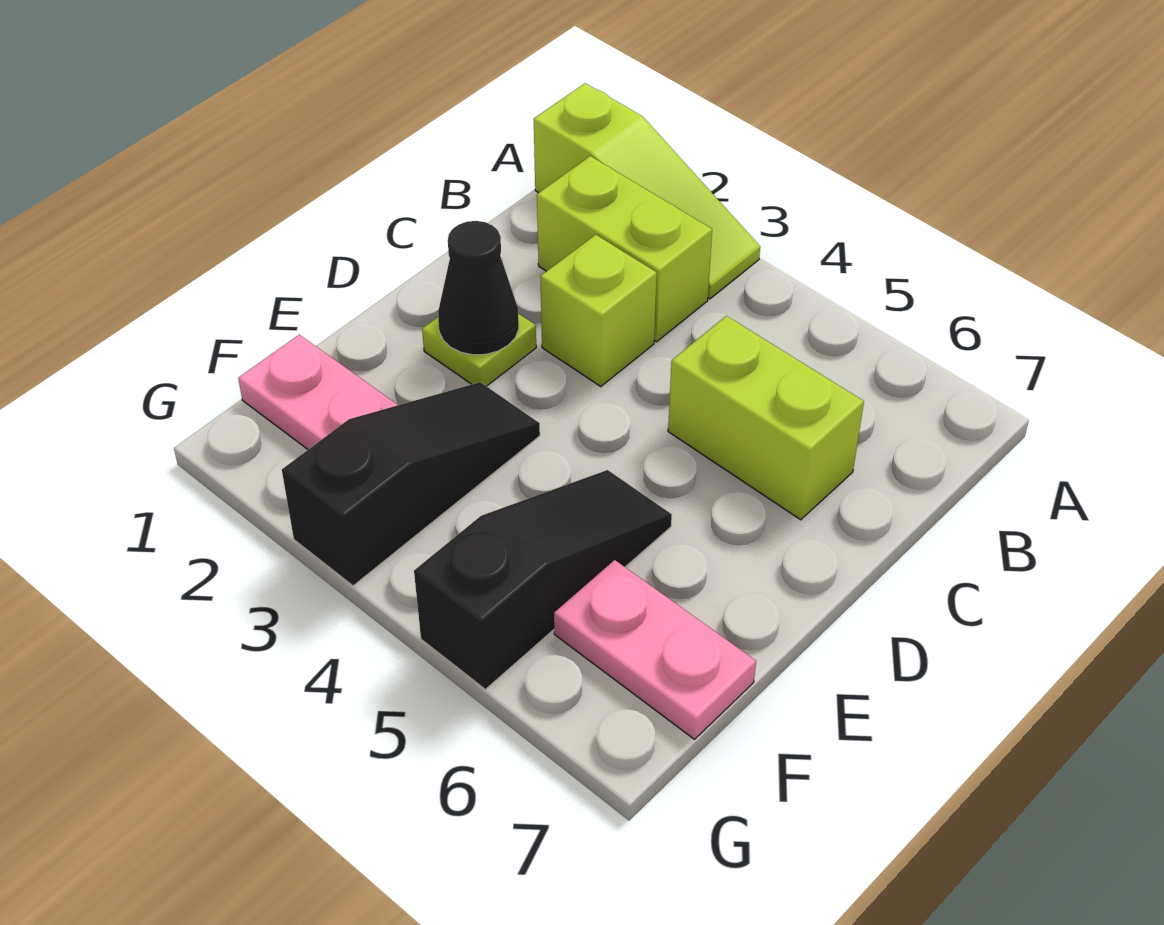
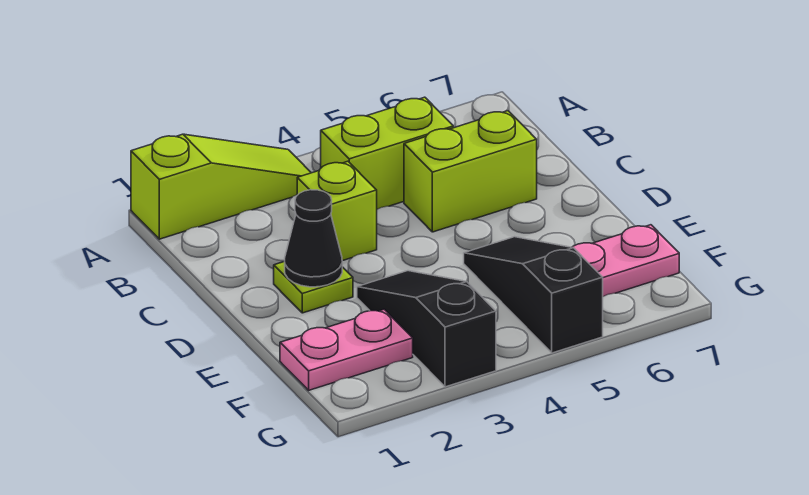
lime brick B2:B3 level 1 -> lime brick B4:B5 level 1

